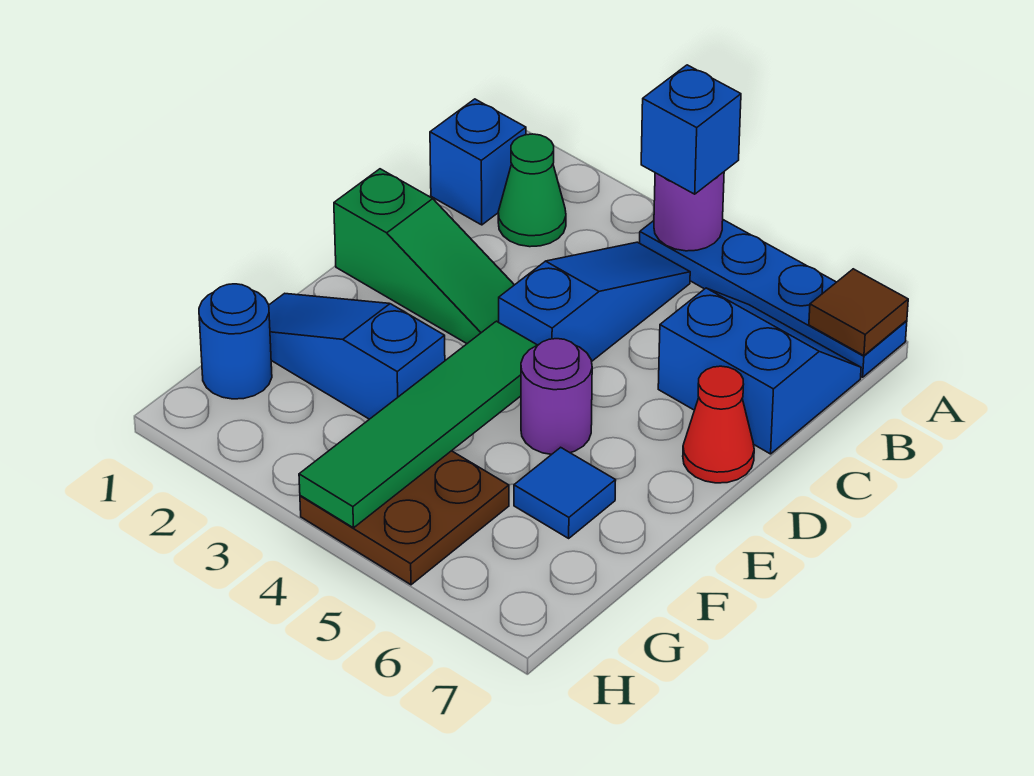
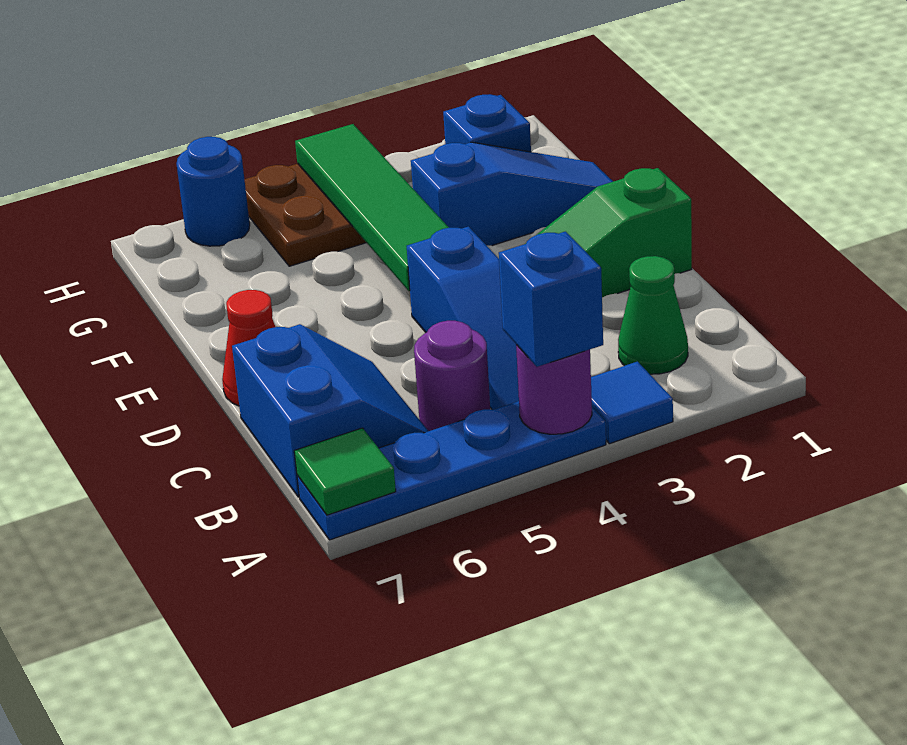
brown tile A7 level 2 -> green tile A7 level 2
blue brick B1 level 1 -> blue brick G2 level 1
blue slope B6:C7 level 1 top C -> blue slope B6:C7 level 1 top 7
purple round brick E5 level 1 -> purple round brick B5 level 1
blue tile F6 level 1 -> blue tile A3 level 1
blue round brick G1 level 1 -> blue round brick H6 level 1

